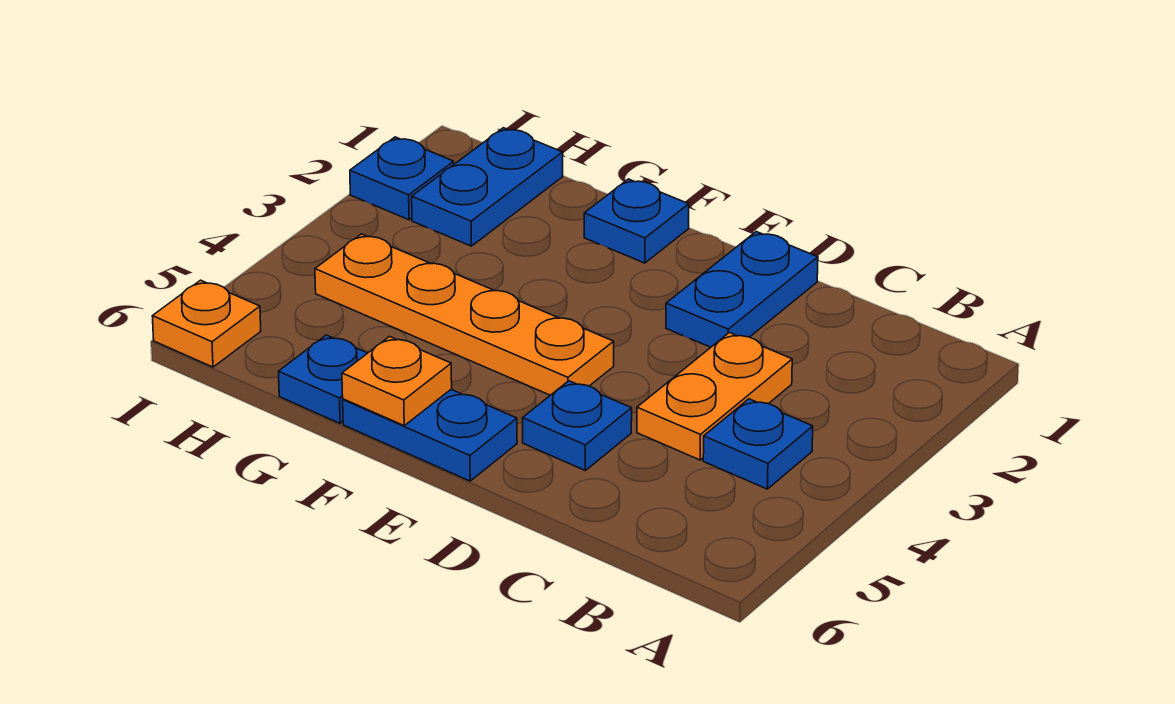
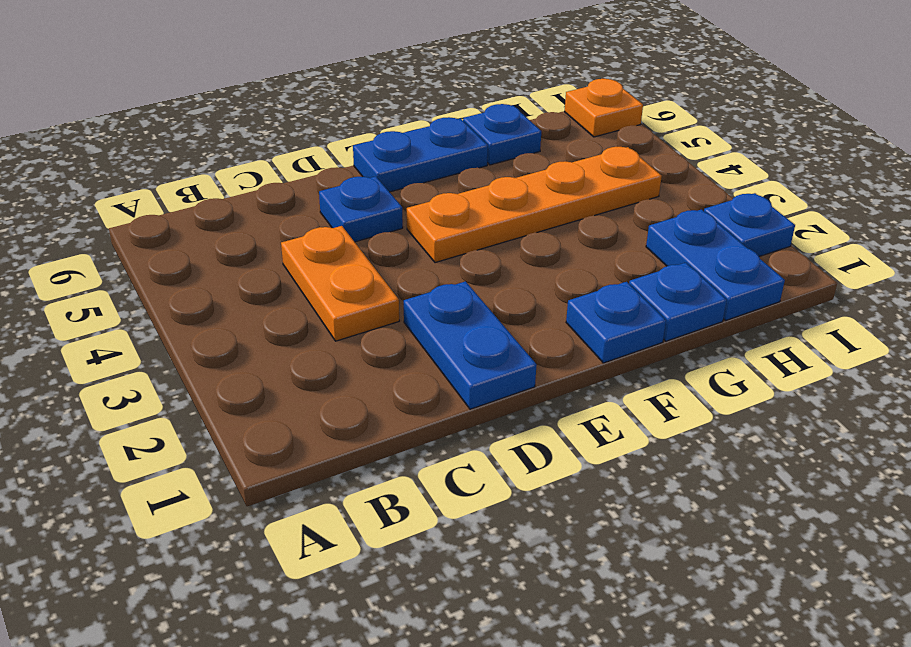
blue plate B4 level 1 -> blue plate G1 level 1
orange plate F6 level 2 -> none

